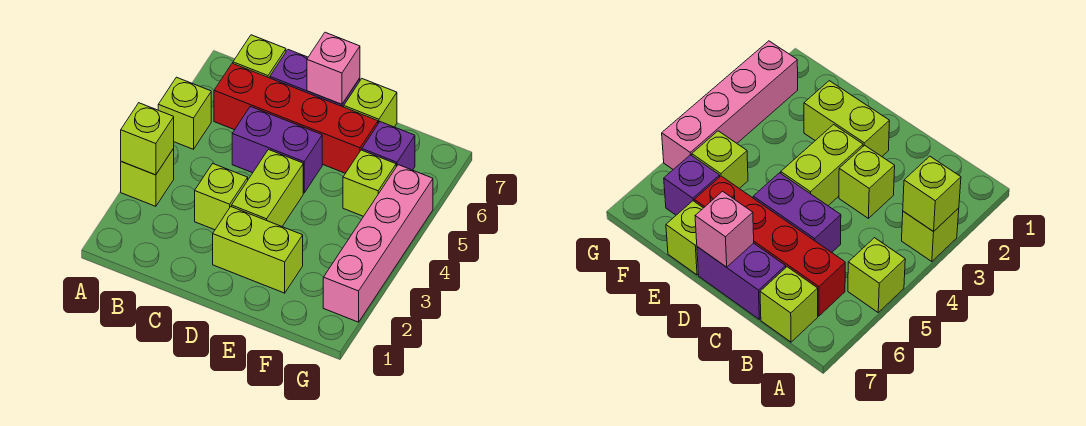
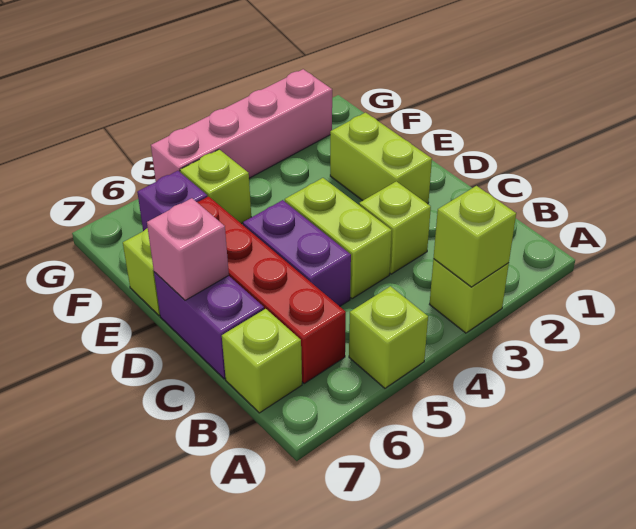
lime brick D3:D4 level 1 -> lime brick C4:D4 level 1

